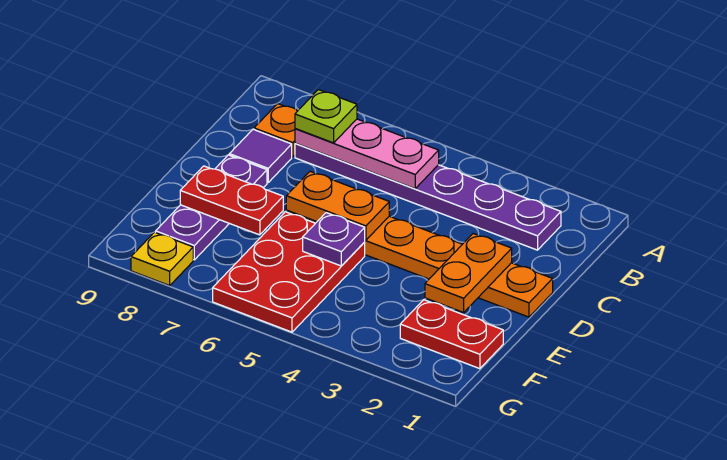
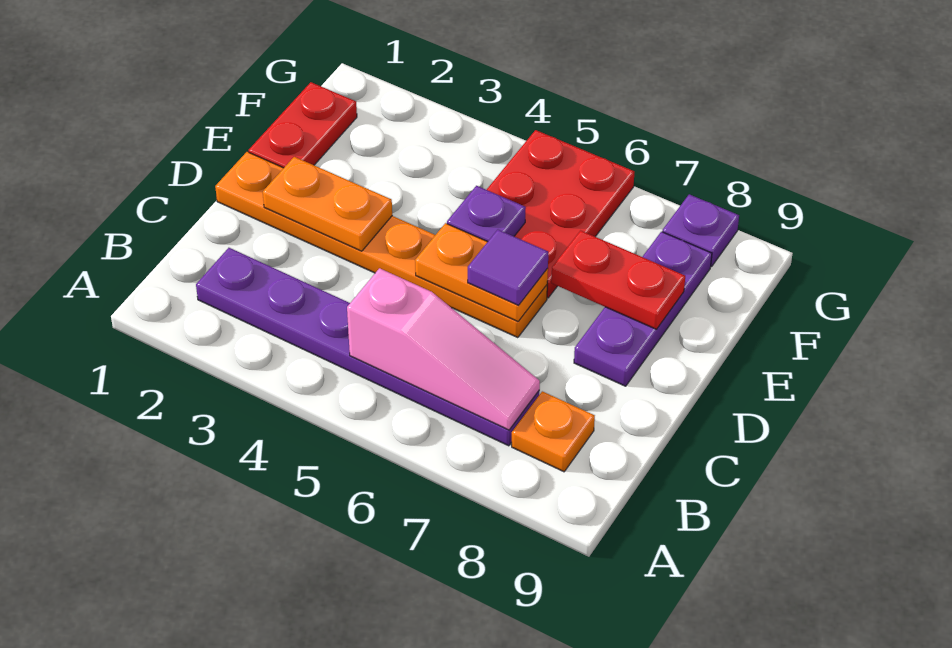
pink plate B5:B7 level 2 -> pink slope B5:B7 level 2 top 5
lime plate B7 level 3 -> none
purple tile C8 level 1 -> purple tile D6 level 3
orange plate D2:E2 level 2 -> orange plate D2:D3 level 2
red plate F1:F2 level 1 -> red plate E1:F1 level 1
yellow plate G8 level 1 -> purple plate G8 level 1

